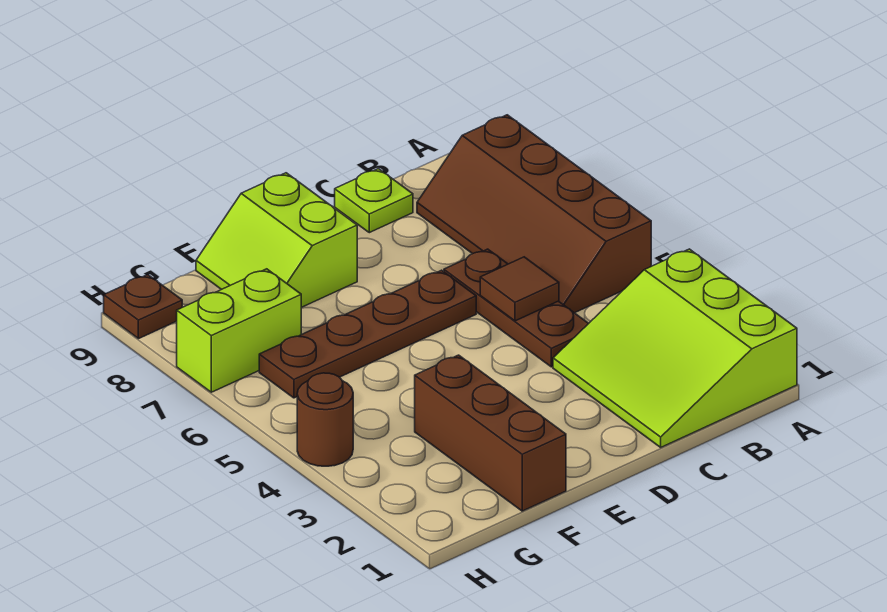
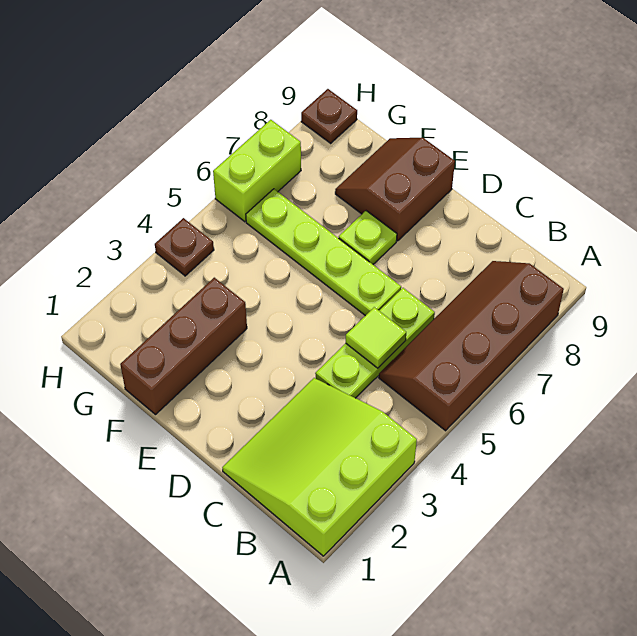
brown plate C4:C6 level 1 -> lime plate C4:C6 level 1
brown tile C5 level 2 -> lime tile C5 level 2
lime plate C9 level 1 -> lime plate E7 level 1
brown plate D6:G6 level 1 -> lime plate D6:G6 level 1
lime slope E8:F9 level 1 top E -> brown slope E8:F9 level 1 top E
lime brick G7:H7 level 1 -> lime brick H6:H7 level 1
brown round brick H4 level 1 -> brown plate H4 level 1

